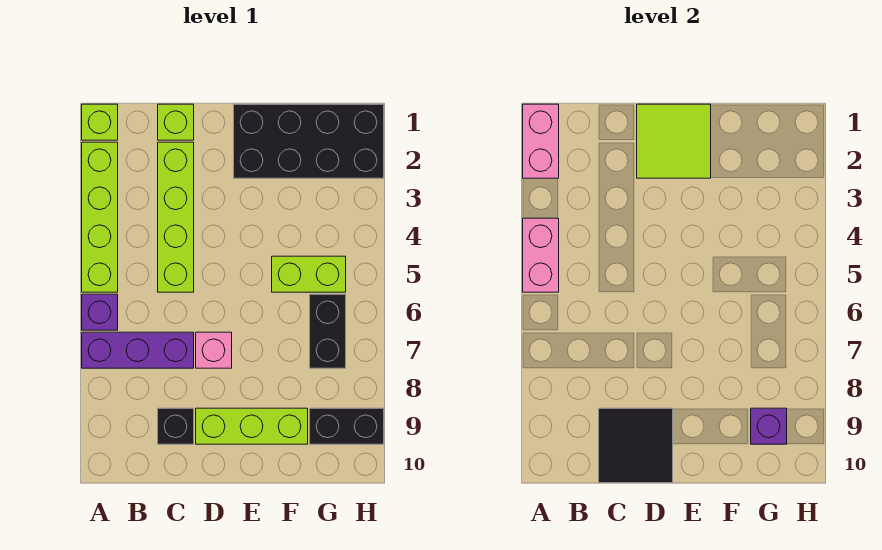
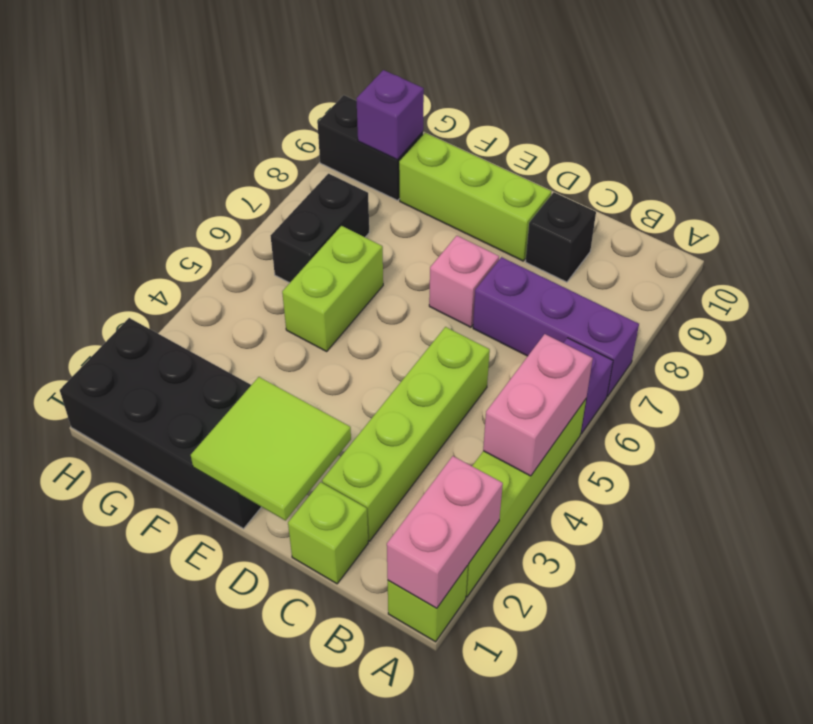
black tile C9:D10 level 2 -> none
lime brick F5:G5 level 1 -> lime brick F5:F6 level 1

